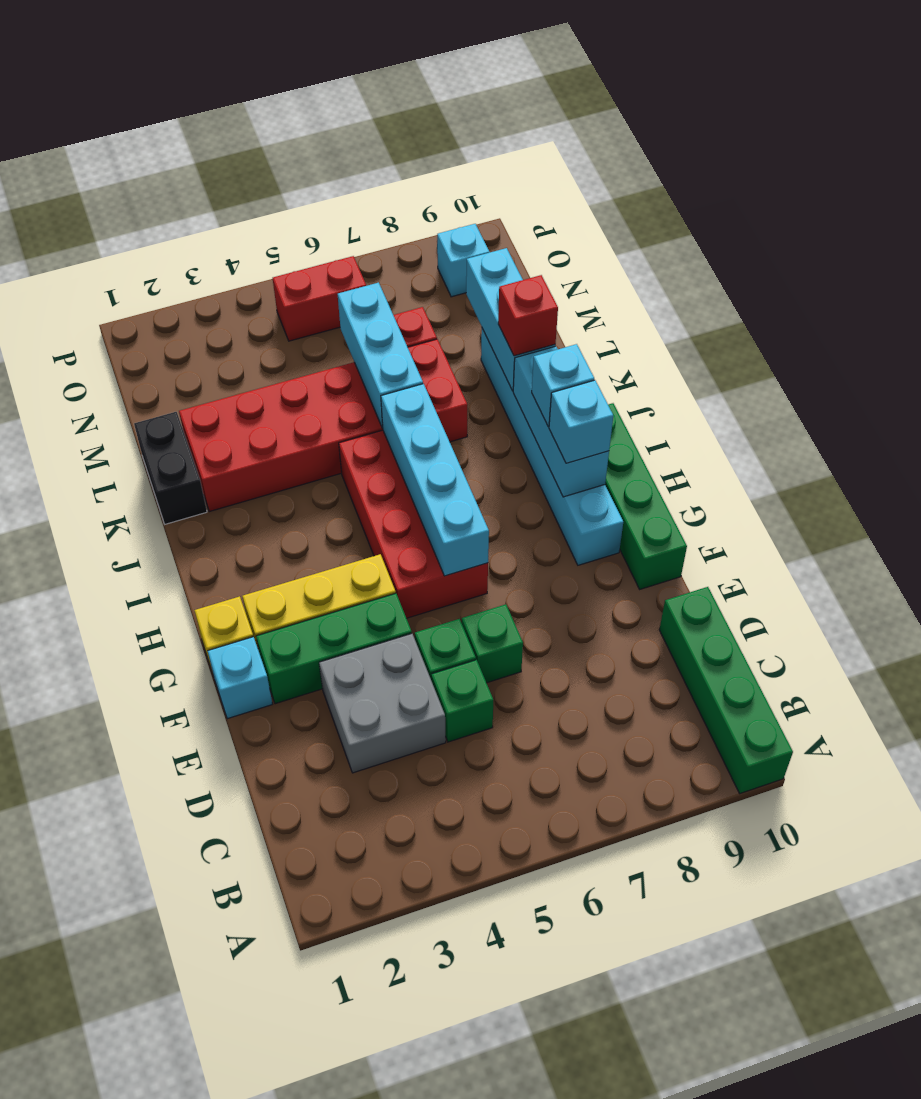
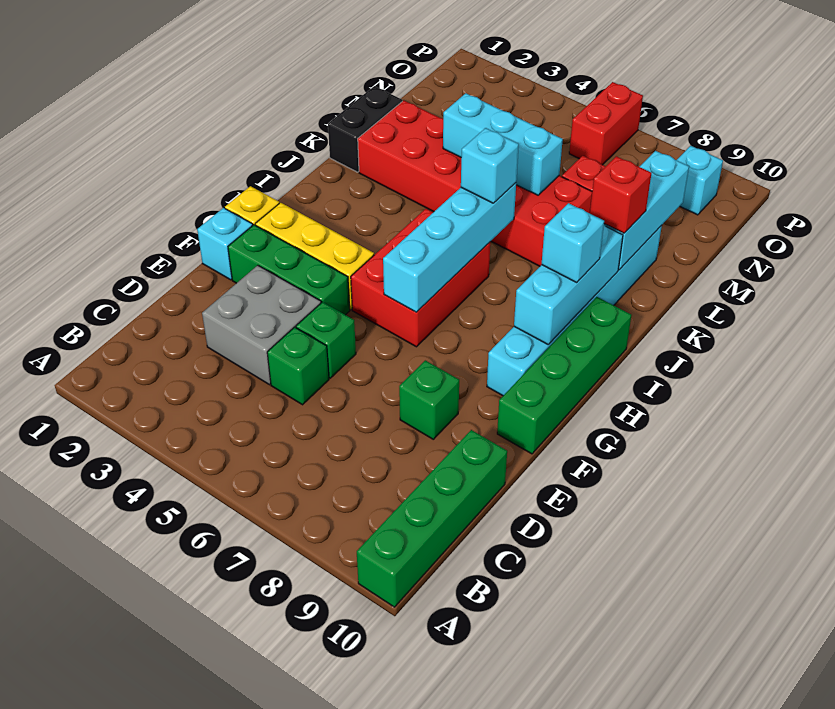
green brick E6 level 1 -> green brick E8 level 1
red brick G5:J6 level 1 -> red brick G5:I6 level 1
cyan brick H9 level 3 -> cyan brick J6 level 3
cyan brick K6:M6 level 2 -> cyan brick L4:L6 level 2
red brick O5:O6 level 1 -> red brick O6:P6 level 1

